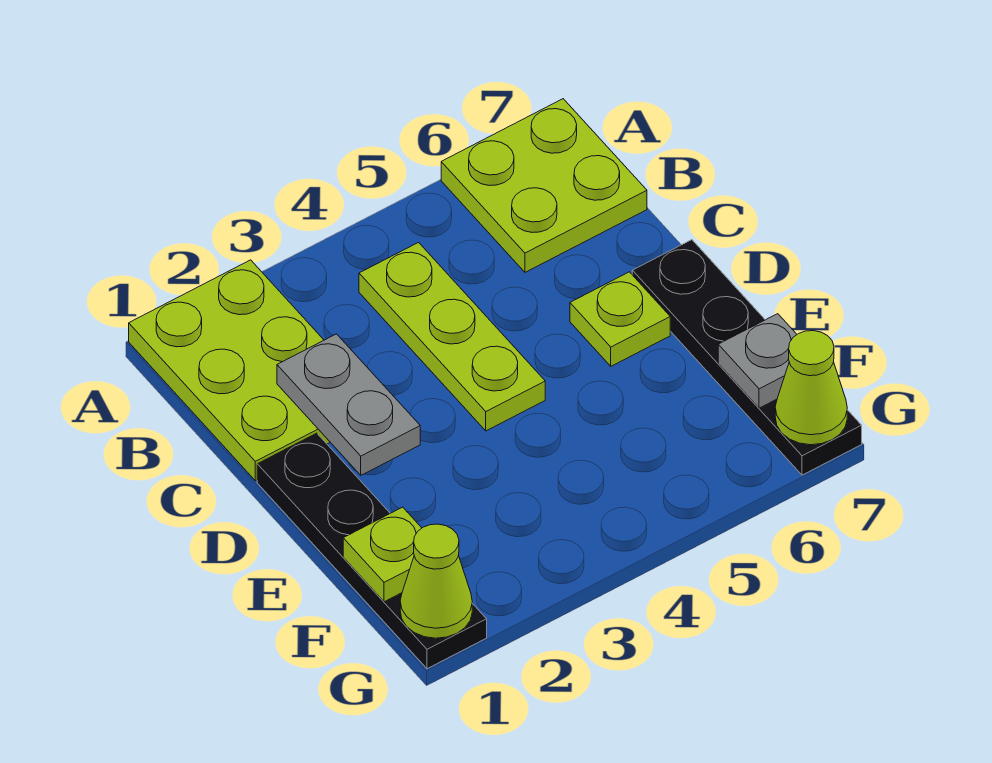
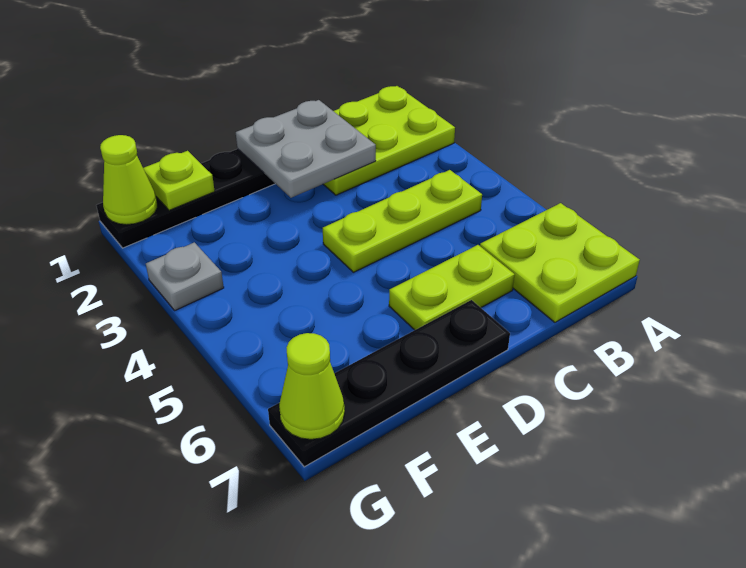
grey plate C2:D2 level 2 -> grey plate C1:D2 level 2
lime plate D6 level 1 -> lime plate C6:D6 level 1
grey plate F7 level 2 -> grey plate G3 level 1

